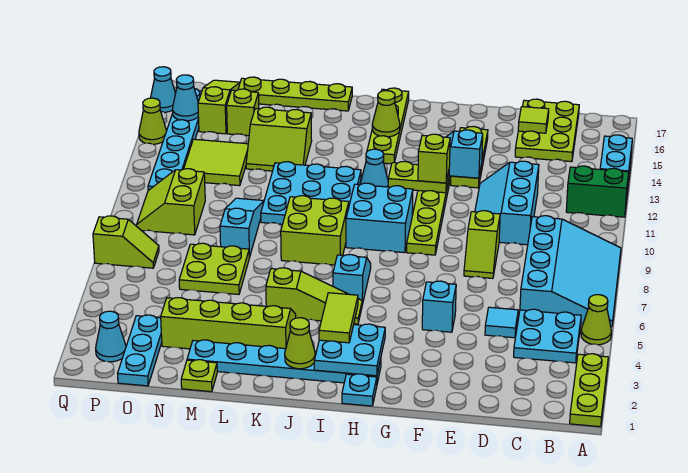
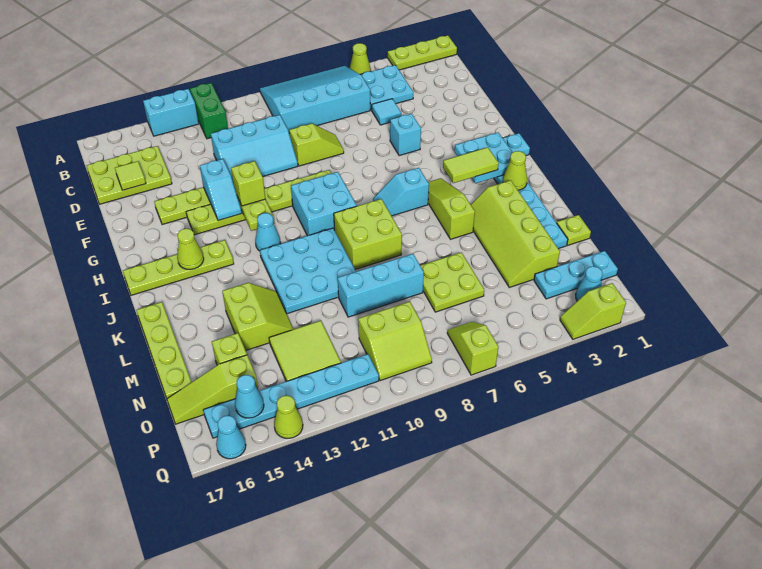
cyan slope M8:M10 level 1 top 8 -> cyan brick M8:M10 level 1
none -> lime slope Q2:Q3 level 1 top 2

